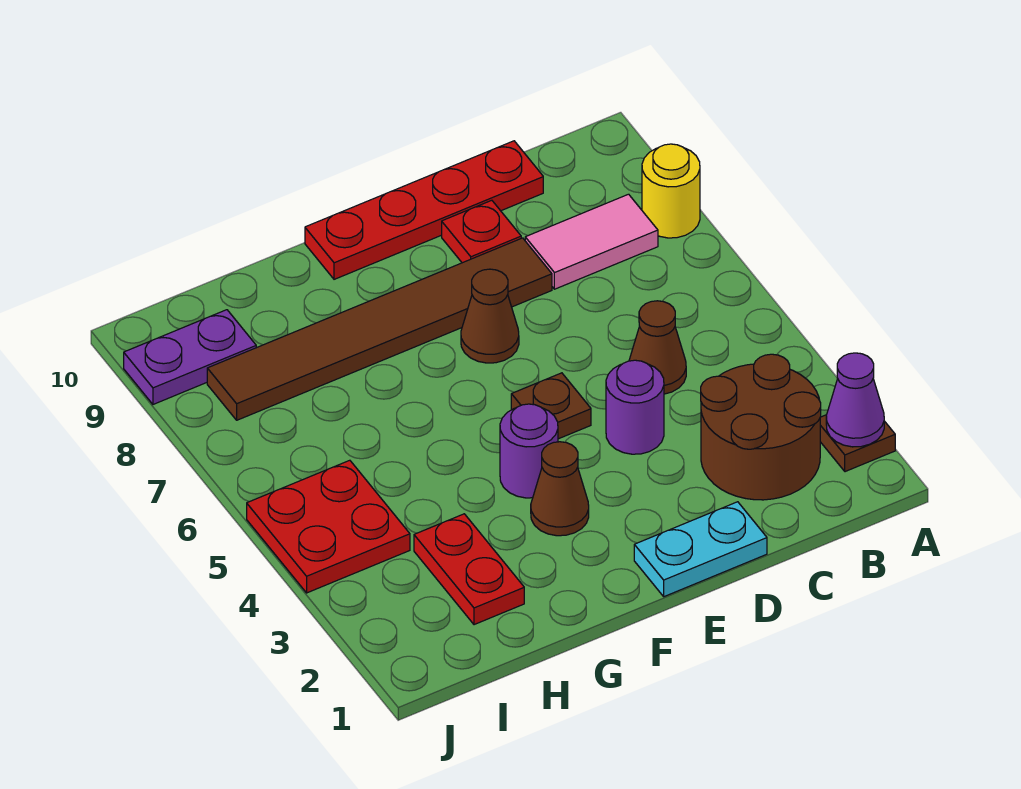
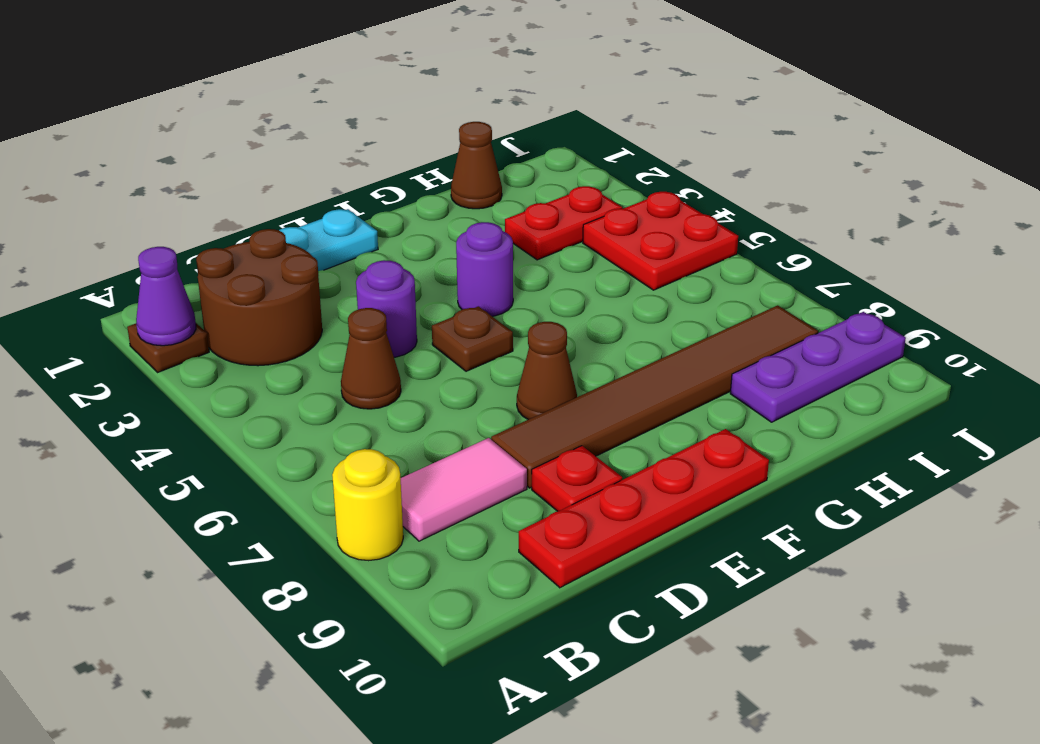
brown cone F3 level 1 -> brown cone H1 level 1
red plate H2:H3 level 1 -> red plate H3:I3 level 1
purple plate I9:J9 level 1 -> purple plate H9:J9 level 1

